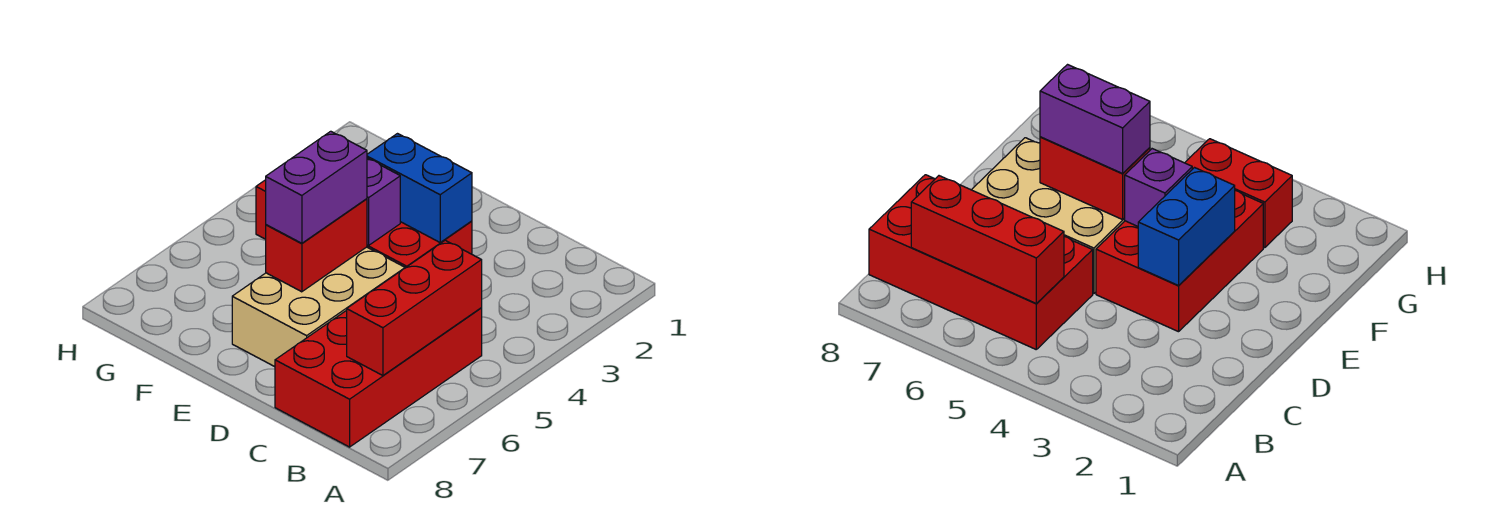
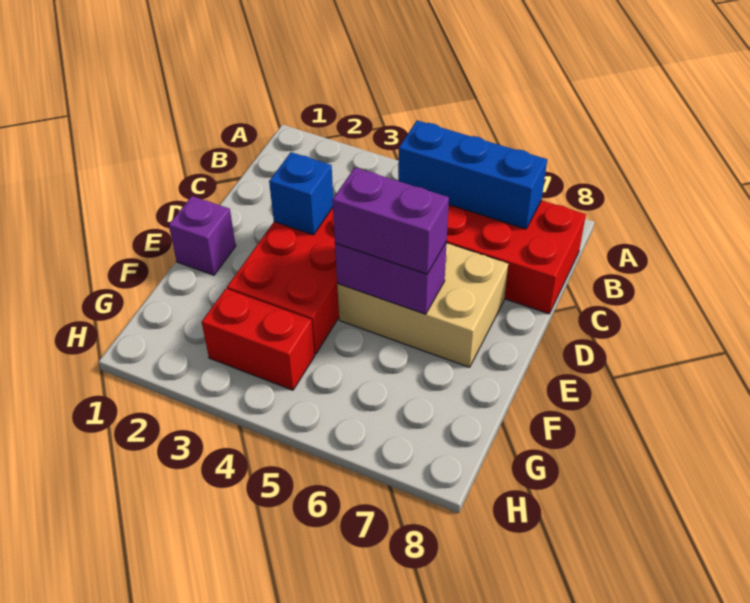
red brick B5:B7 level 2 -> blue brick B5:B7 level 2
blue brick D3:E3 level 2 -> blue brick D3 level 2
purple brick E4 level 2 -> purple brick E1 level 1
red brick E5:E6 level 2 -> purple brick E5:E6 level 2

